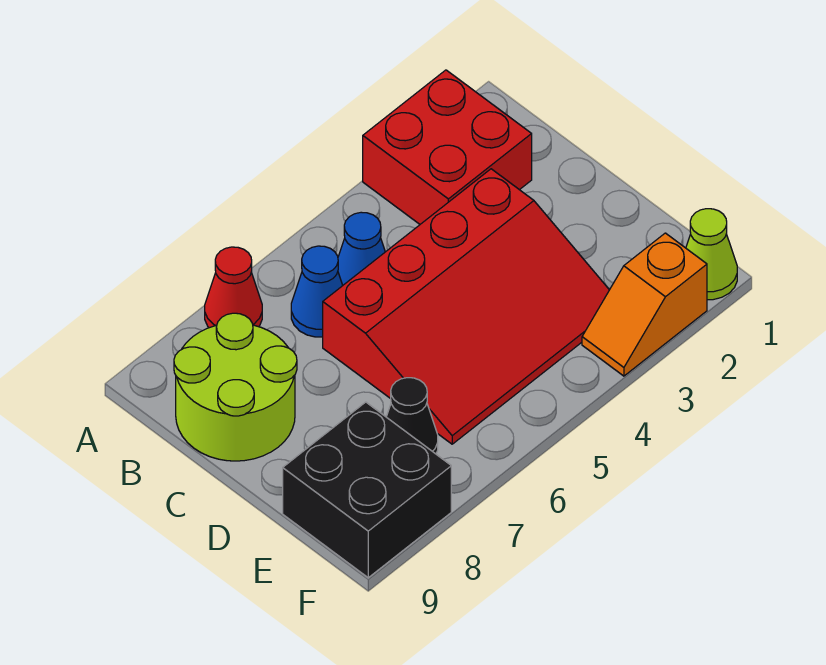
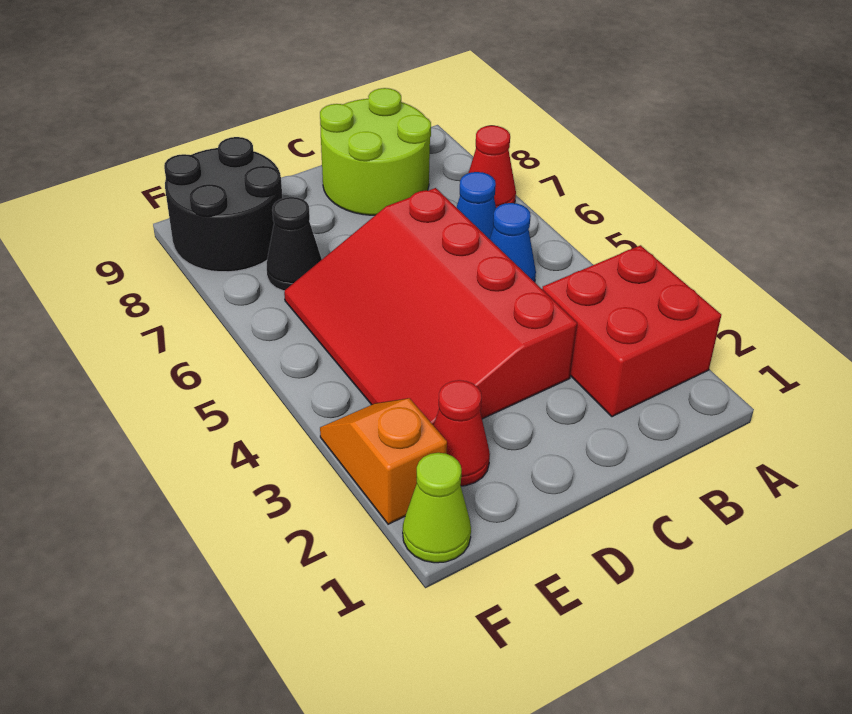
none -> red cone E2 level 1
black brick E8:F9 level 1 -> black round brick E8:F9 level 1

